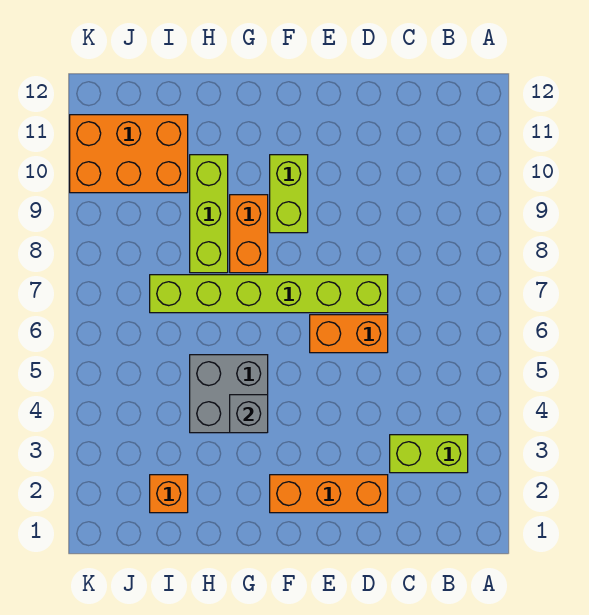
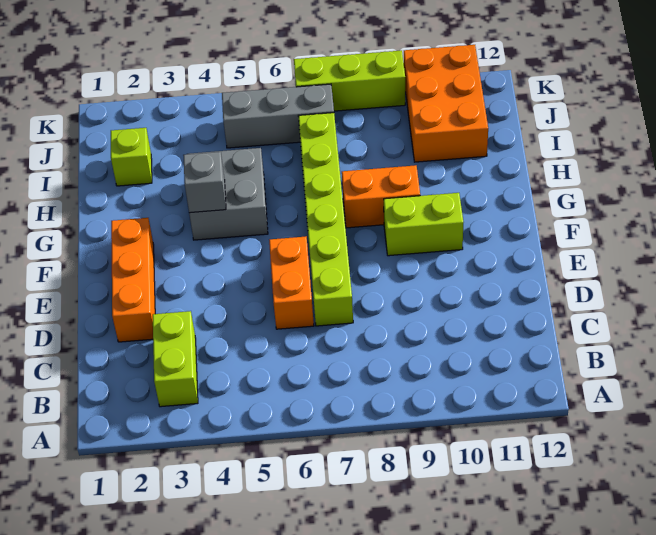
lime brick H8:H10 level 1 -> lime brick K7:K9 level 1
orange brick I2 level 1 -> lime brick I2 level 1
none -> grey brick J5:J7 level 1

